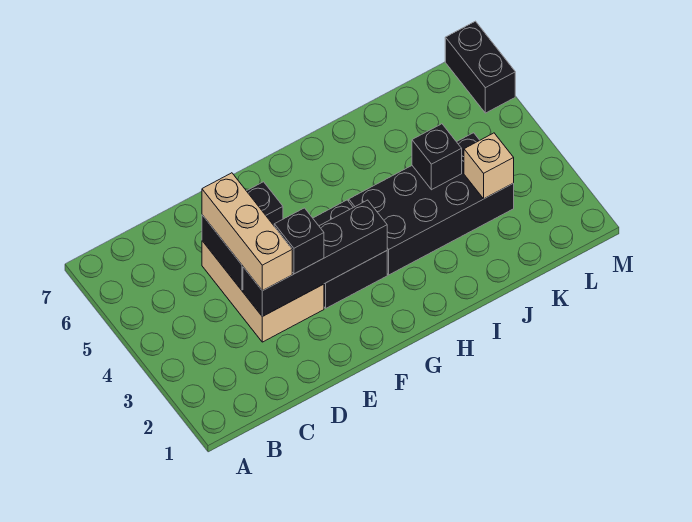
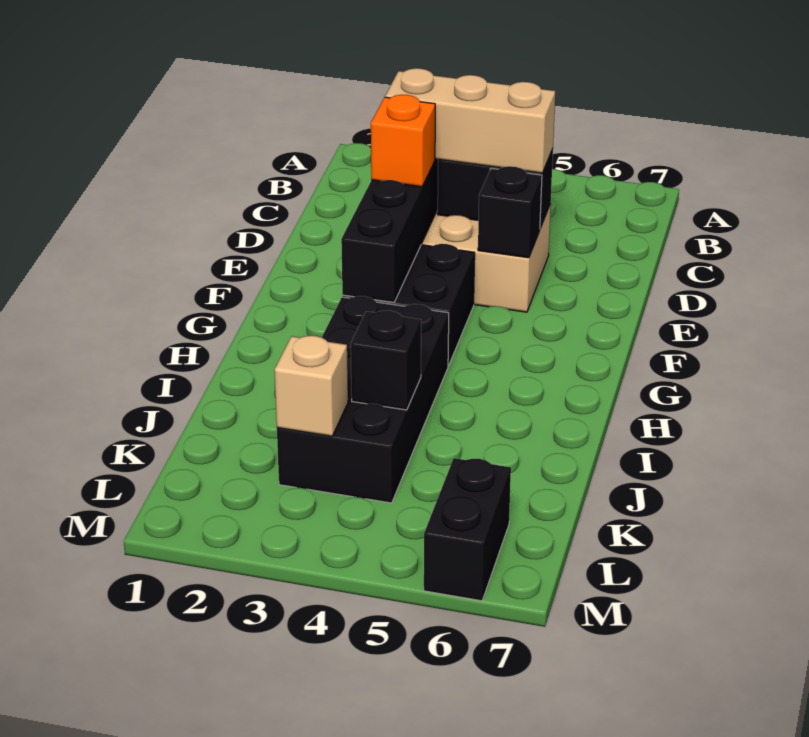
black brick E3 level 3 -> orange brick E3 level 3
black brick M6:M7 level 1 -> black brick L6:M6 level 1

